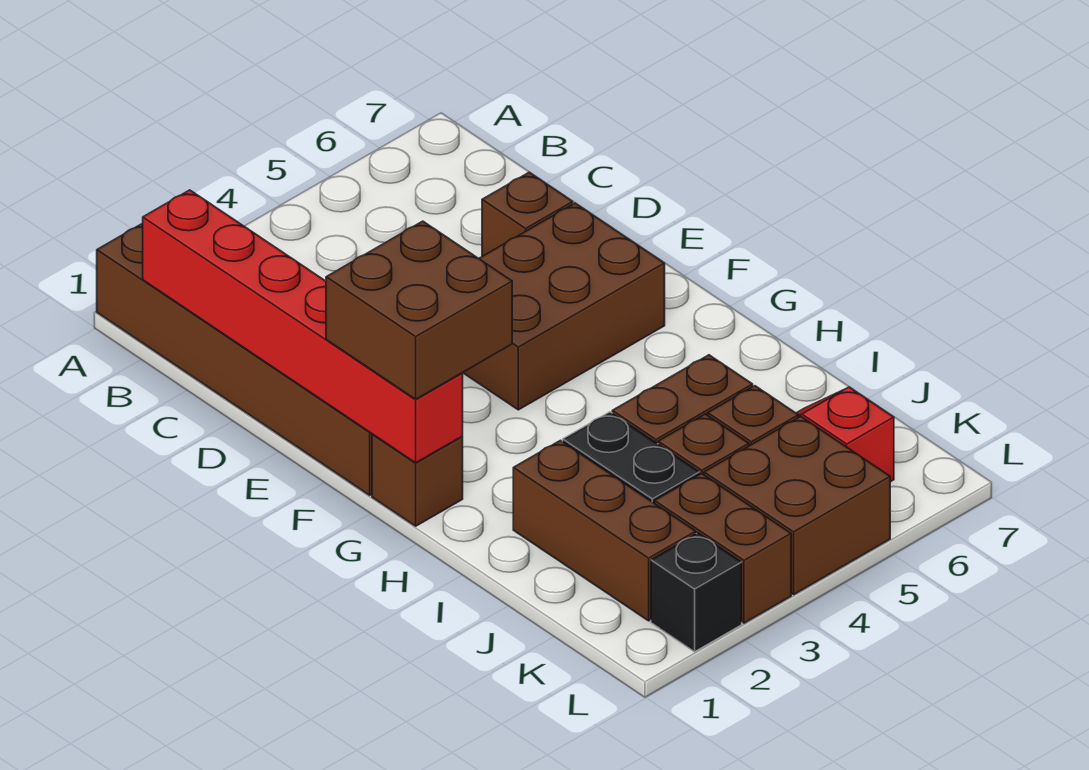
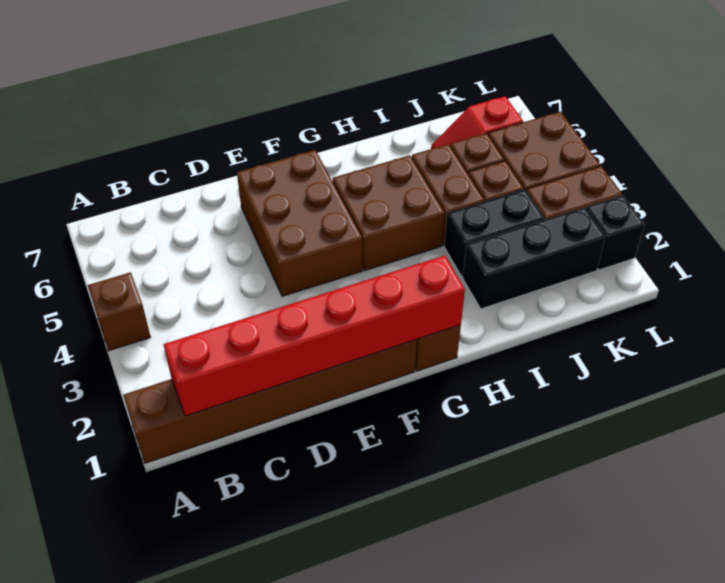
brown brick D6 level 1 -> brown brick A4 level 1
brown brick F1:G2 level 3 -> brown brick G4:H5 level 1
brown brick I2:K2 level 1 -> black brick I2:K2 level 1

